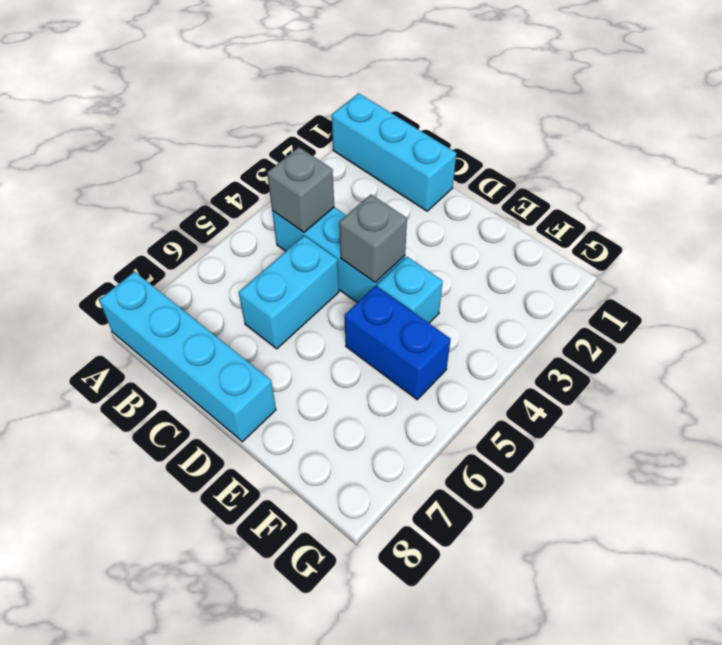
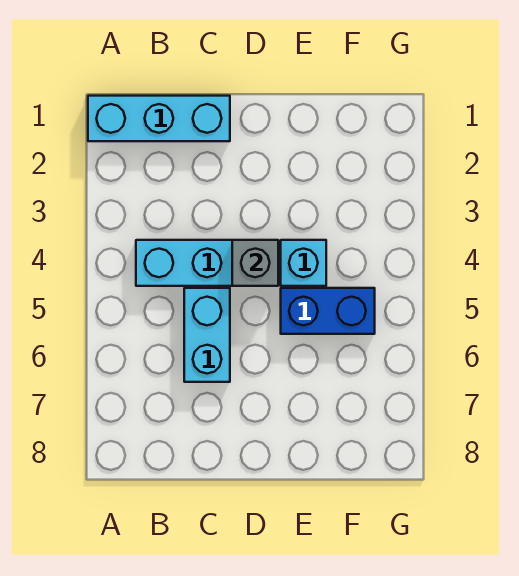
cyan brick A8:D8 level 1 -> none
grey brick B4 level 2 -> none

